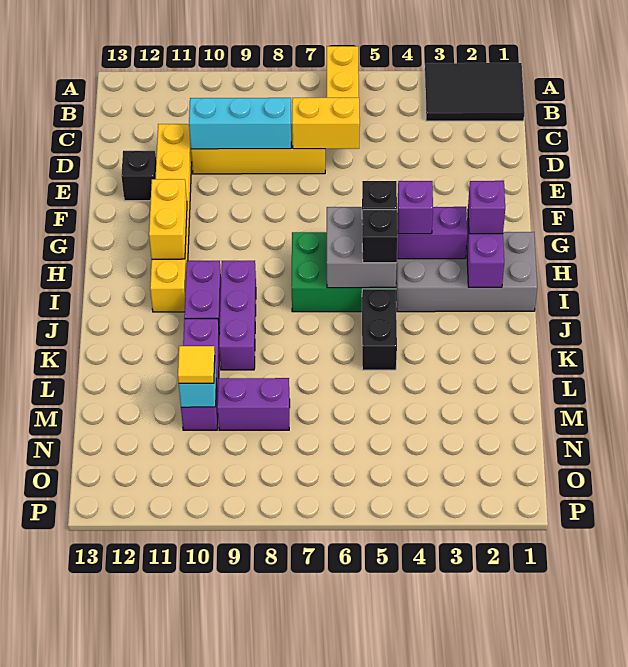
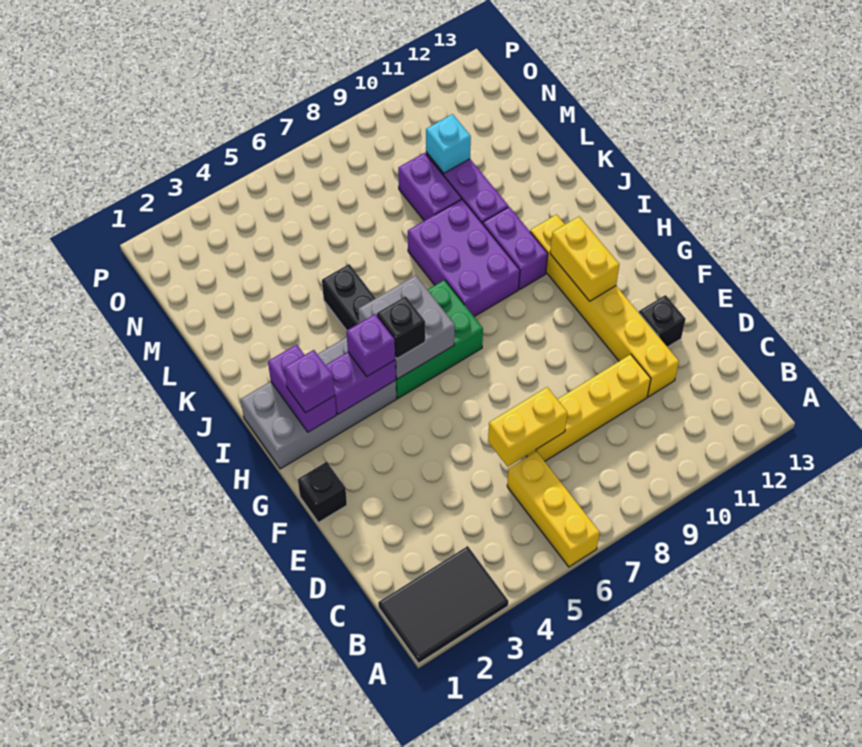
cyan brick D8:D10 level 2 -> none
black brick I5 level 3 -> black brick F1 level 1
purple brick I9:K9 level 1 -> purple brick I8:K9 level 1
purple brick M8:M9 level 1 -> purple brick L9:M9 level 1
yellow tile M10 level 3 -> none

